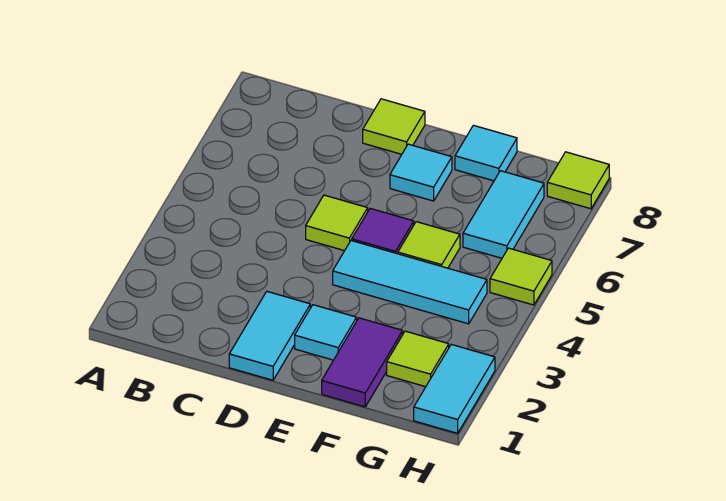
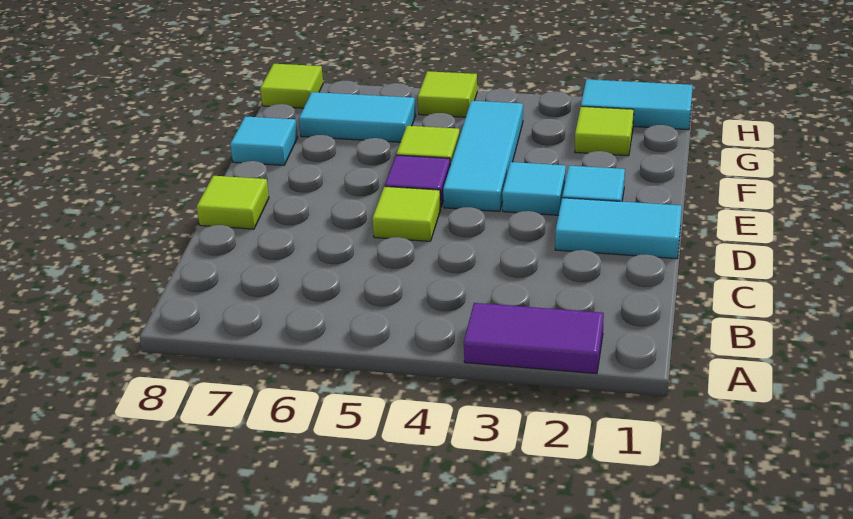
cyan tile E7 level 1 -> cyan tile E3 level 1
purple tile F1:F2 level 1 -> purple tile A2:A3 level 1

